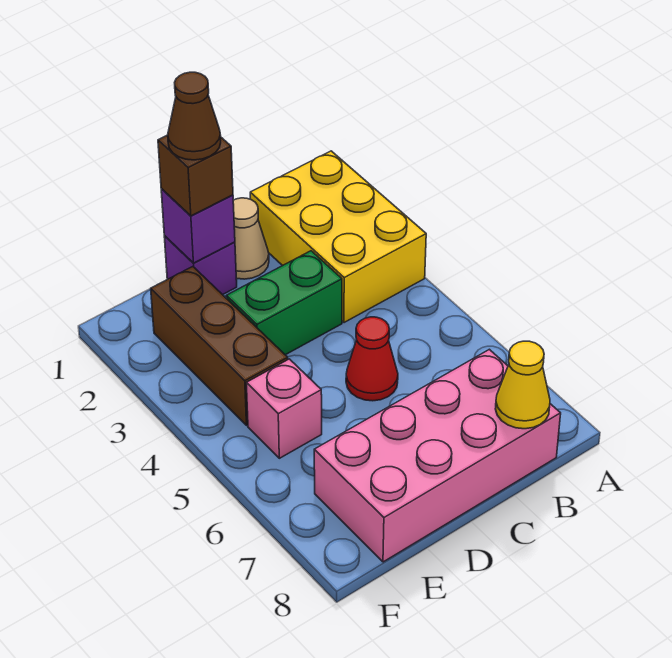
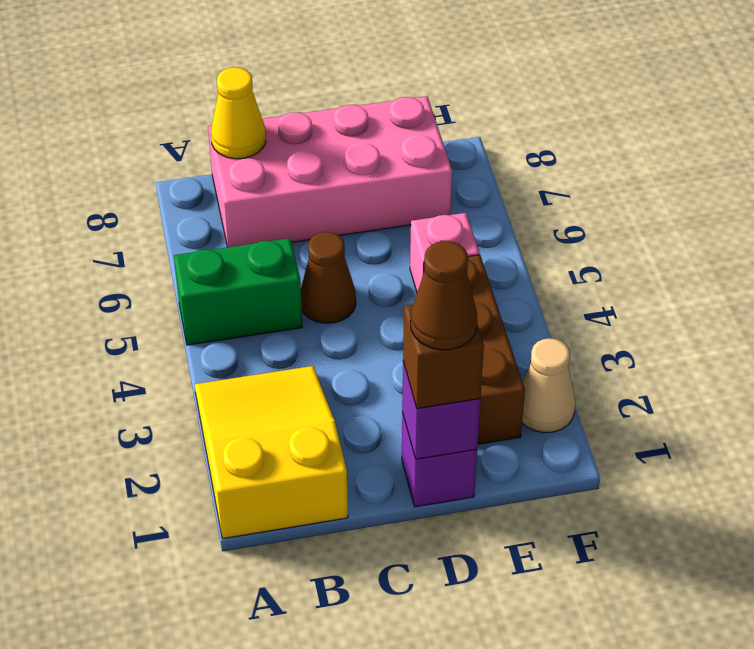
yellow brick A1:B3 level 1 -> yellow slope A1:B3 level 1 top 1
tan cone C1 level 1 -> tan cone F2 level 1
green brick C3:D3 level 1 -> green brick A5:B5 level 1
red cone C5 level 1 -> brown cone C5 level 1

